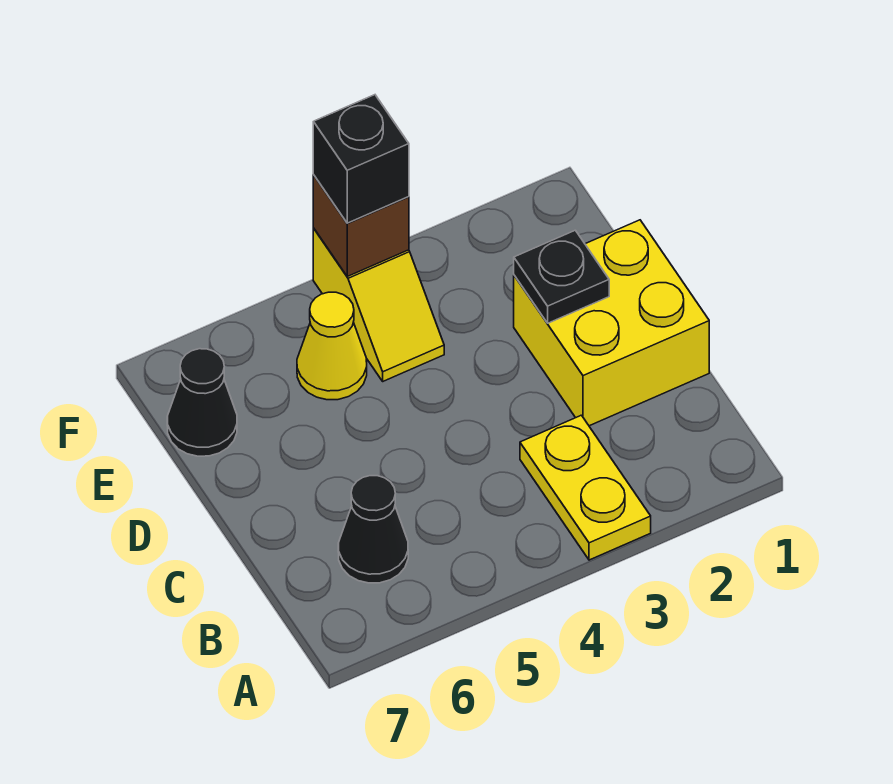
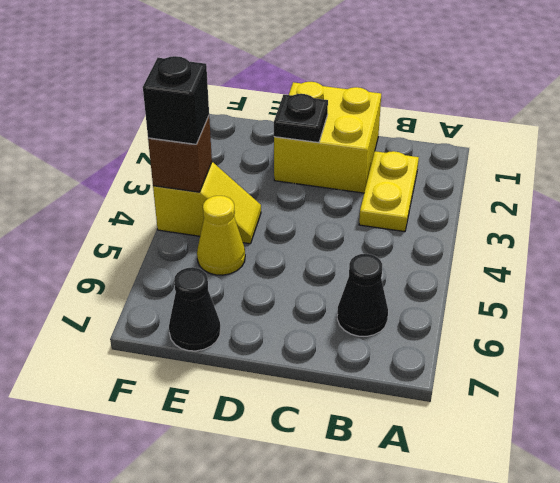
yellow plate A3:B3 level 1 -> yellow plate B2:B3 level 1

